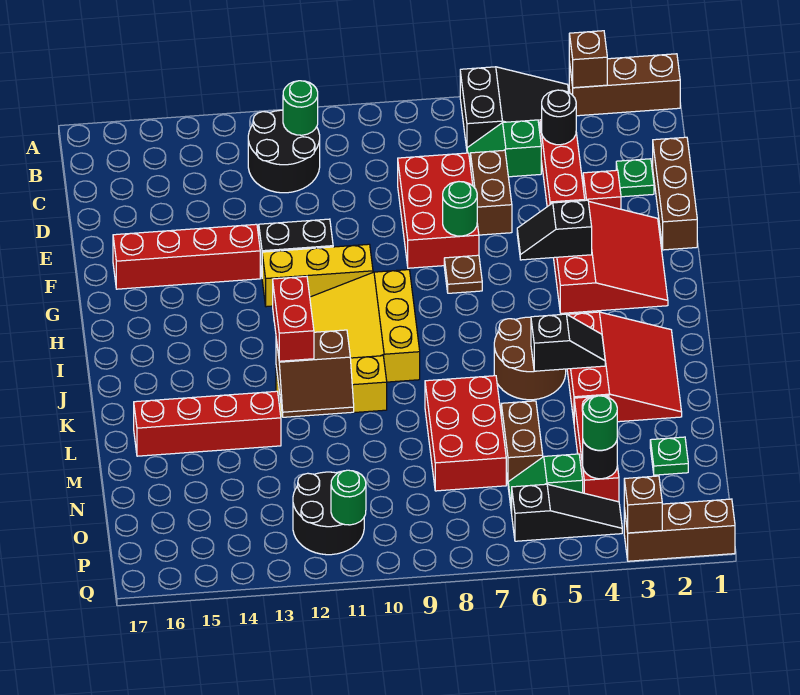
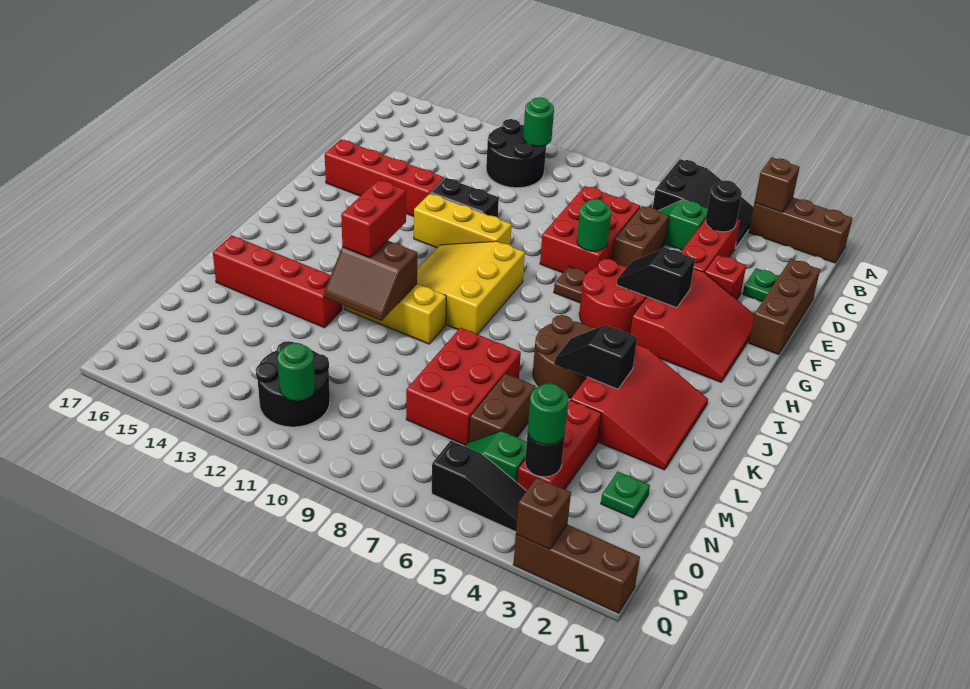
none -> red round brick G5:H6 level 1
black slope K4:K5 level 2 top 5 -> black slope K4:K5 level 2 top 4

